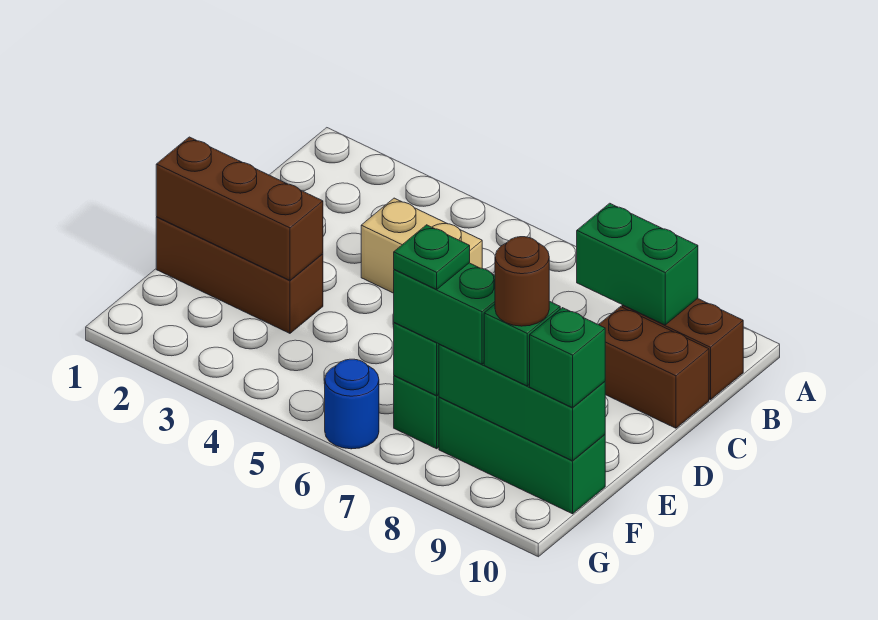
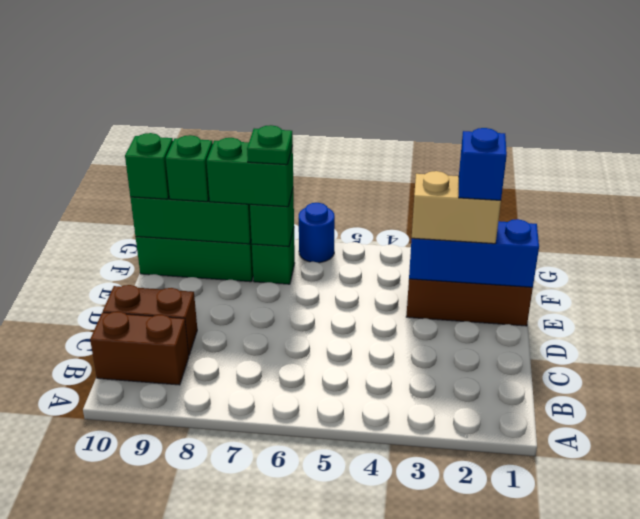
green brick B8:B9 level 2 -> none
tan brick C4:C5 level 1 -> tan brick E2:E3 level 3
brown brick E1:E3 level 2 -> blue brick E1:E3 level 2
none -> blue brick E2 level 4
brown round brick F9 level 4 -> none

